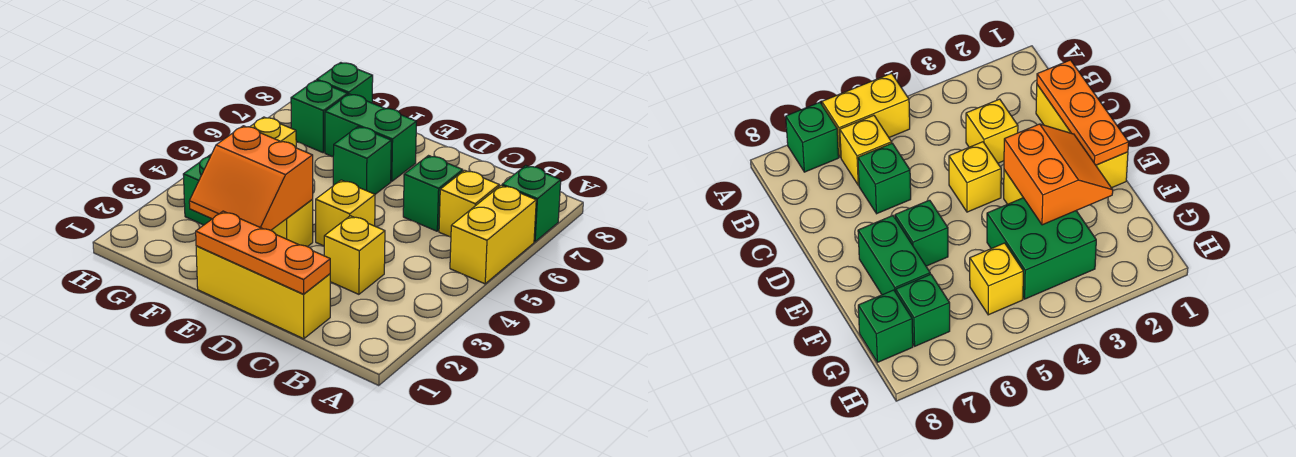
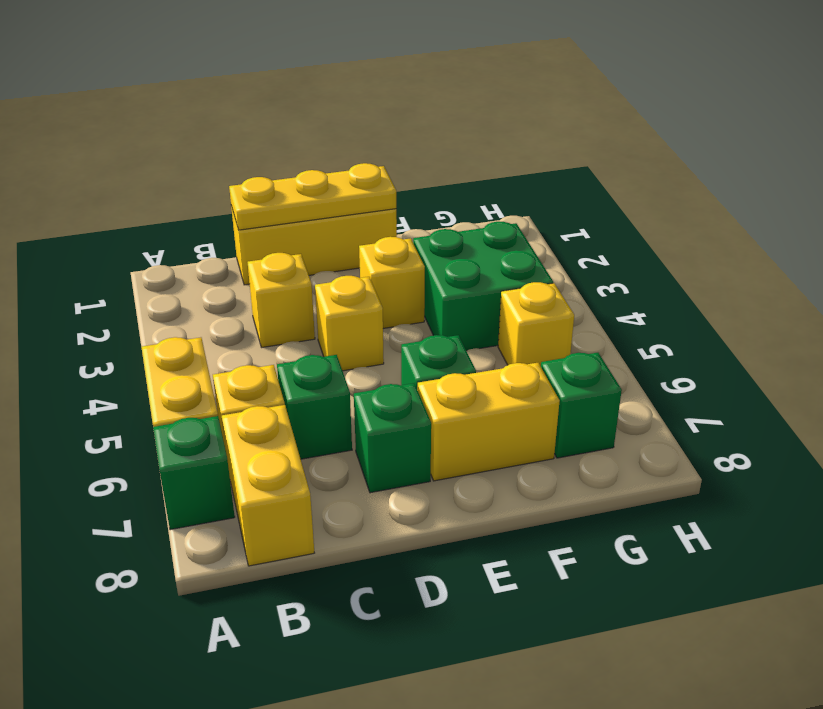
none -> yellow brick B7:B8 level 1
orange plate C1:E1 level 2 -> yellow plate C1:E1 level 2
orange slope E2:F3 level 2 top 3 -> none
green brick E7:F7 level 1 -> yellow brick E7:F7 level 1
green brick G8 level 1 -> green brick D7 level 1

